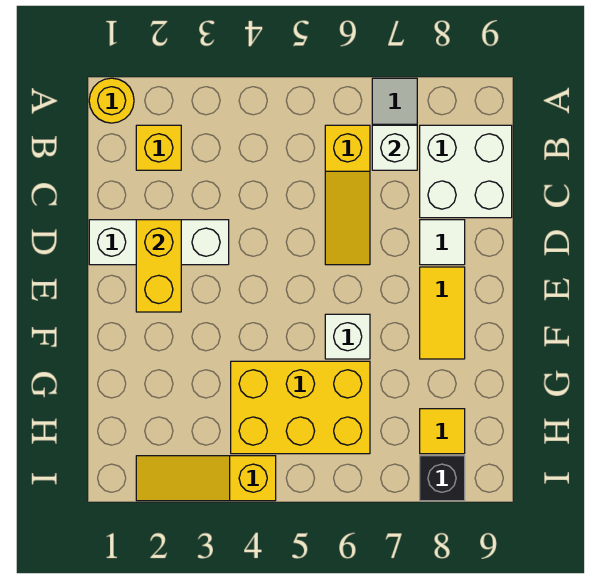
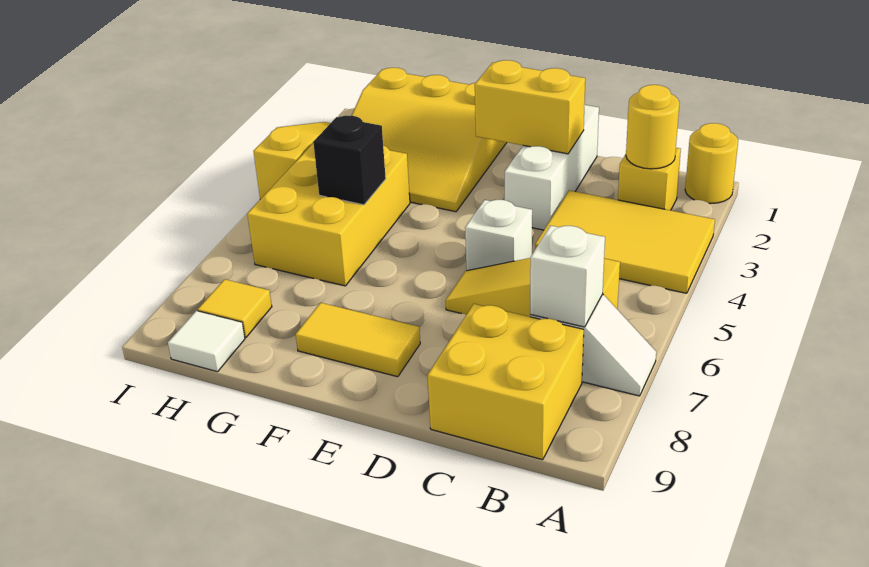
none -> yellow tile A3:C4 level 1
none -> yellow round brick B2 level 2
white brick B8:C9 level 1 -> yellow brick B8:C9 level 1
white tile D8 level 1 -> white tile H9 level 1
none -> yellow slope F1:H3 level 1 top 1
white brick F6 level 1 -> white brick D5 level 1
black brick I8 level 1 -> black brick G5 level 2

